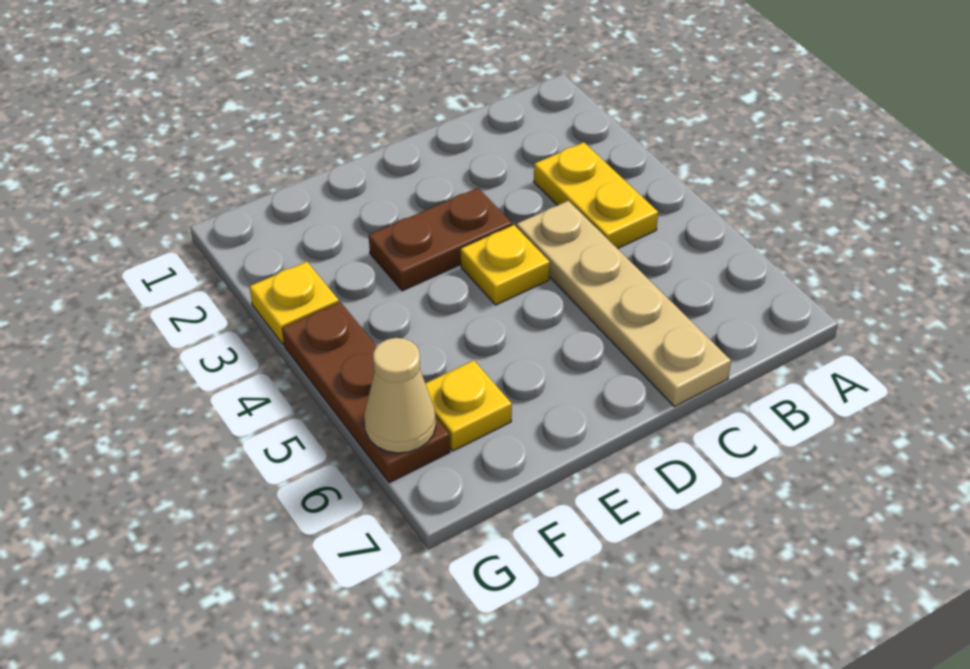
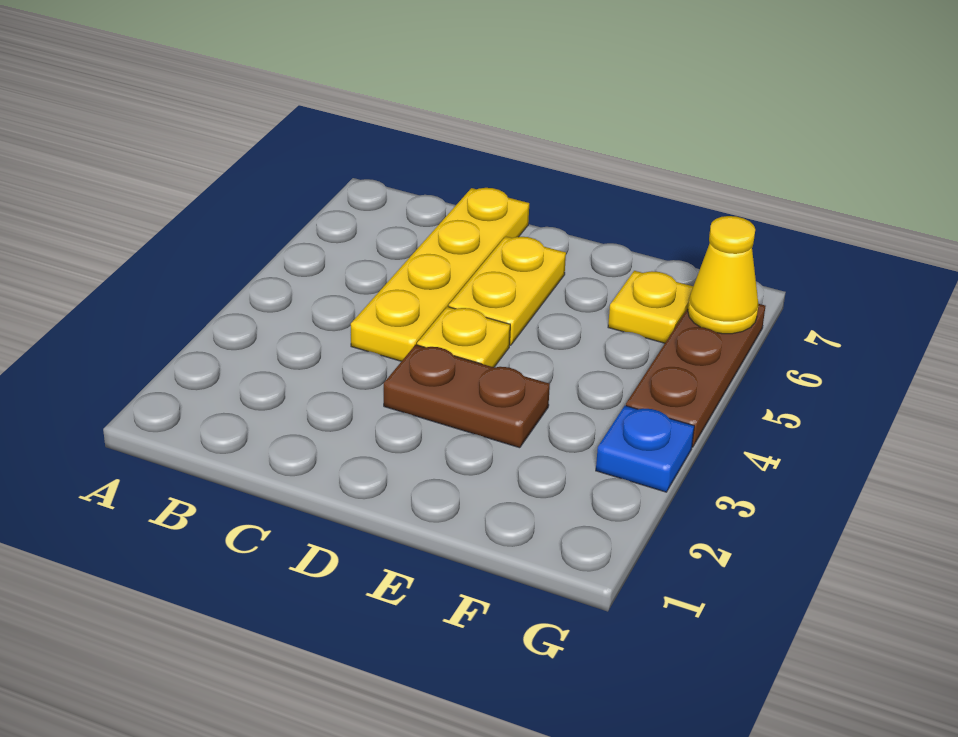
yellow plate B3:B4 level 1 -> yellow plate D5:D6 level 1
tan plate C4:C7 level 1 -> yellow plate C4:C7 level 1
yellow plate G3 level 1 -> blue plate G3 level 1
tan cone G6 level 2 -> yellow cone G6 level 2

